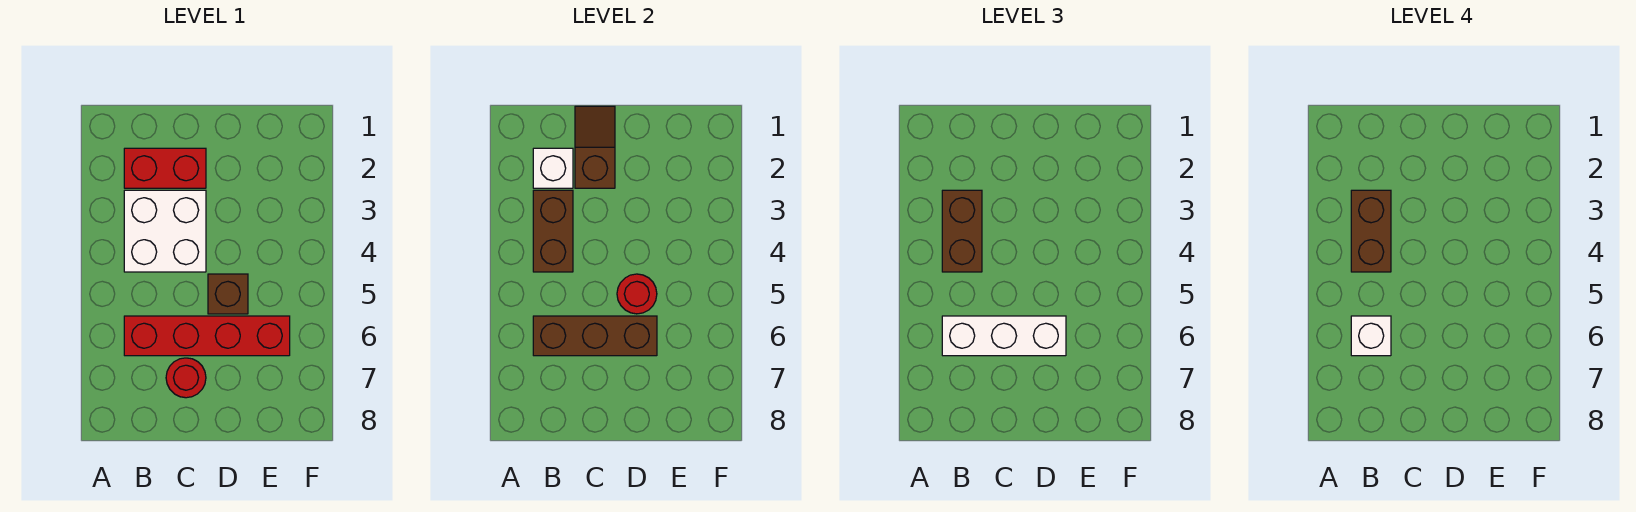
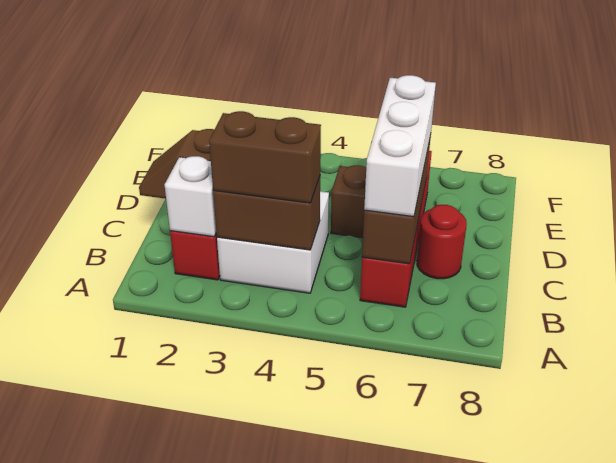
brown brick B3:B4 level 4 -> none
white brick B6 level 4 -> none
red round brick D5 level 2 -> none

